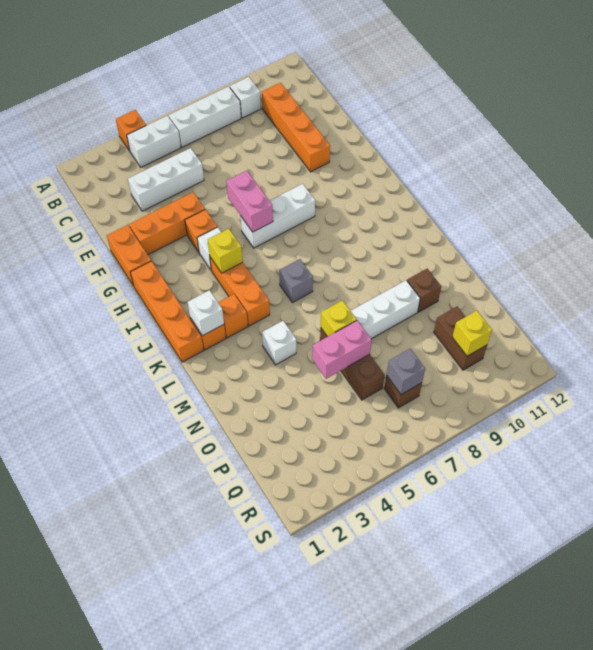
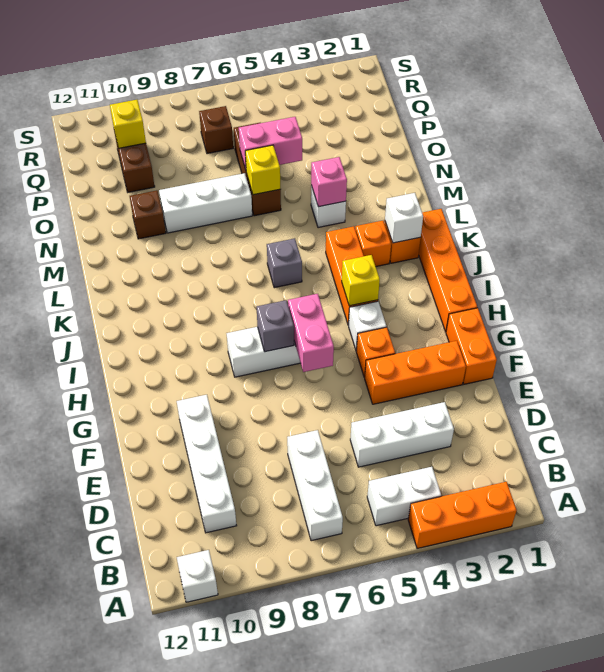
orange brick A4 level 1 -> orange brick A2:A4 level 1
white brick B6:B8 level 1 -> white brick B7:D7 level 1
white brick B9 level 1 -> white brick A11 level 1
orange brick C10:F10 level 1 -> white brick C10:F10 level 1
none -> pink brick M4 level 2
grey brick Q7 level 2 -> grey brick H7 level 2

